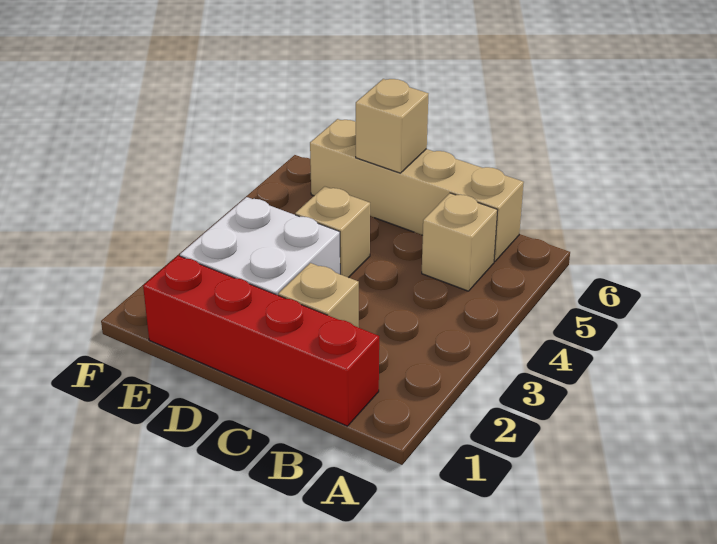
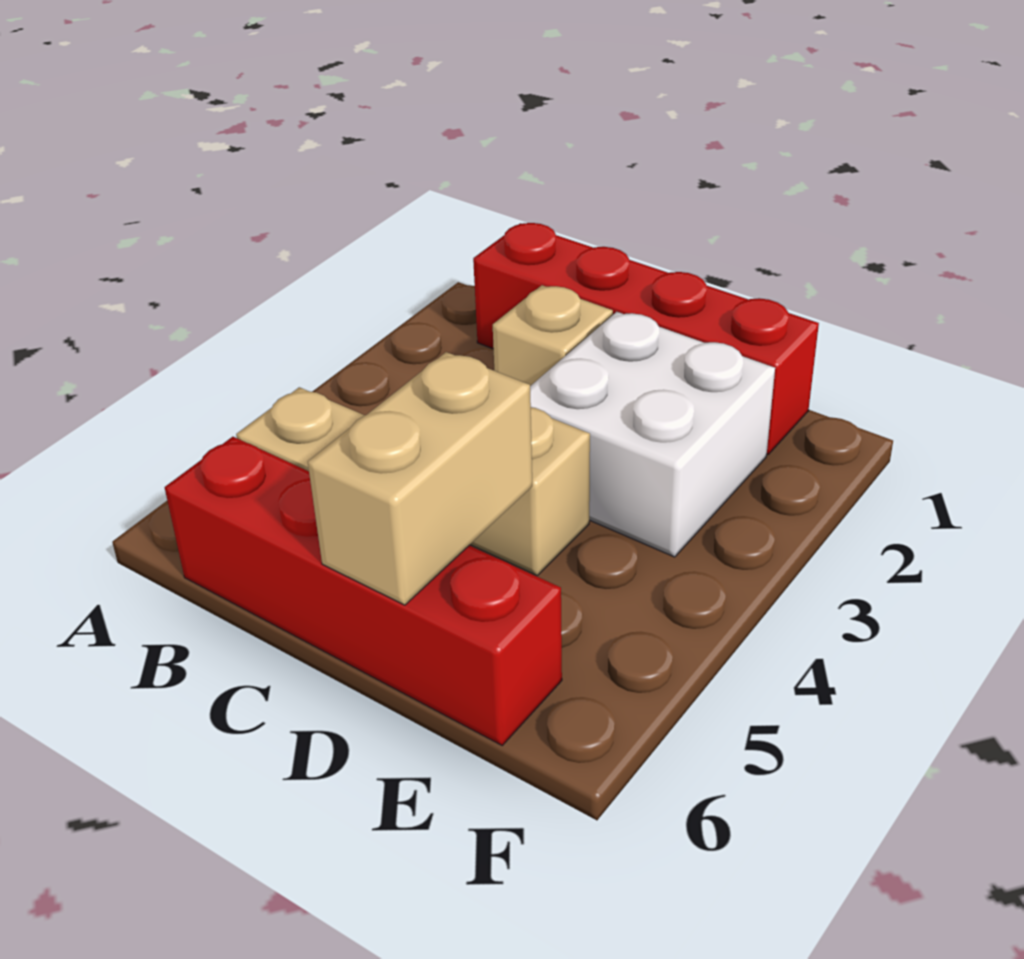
tan brick B6:E6 level 1 -> red brick B6:E6 level 1
tan brick D6 level 2 -> tan brick D5:D6 level 2

